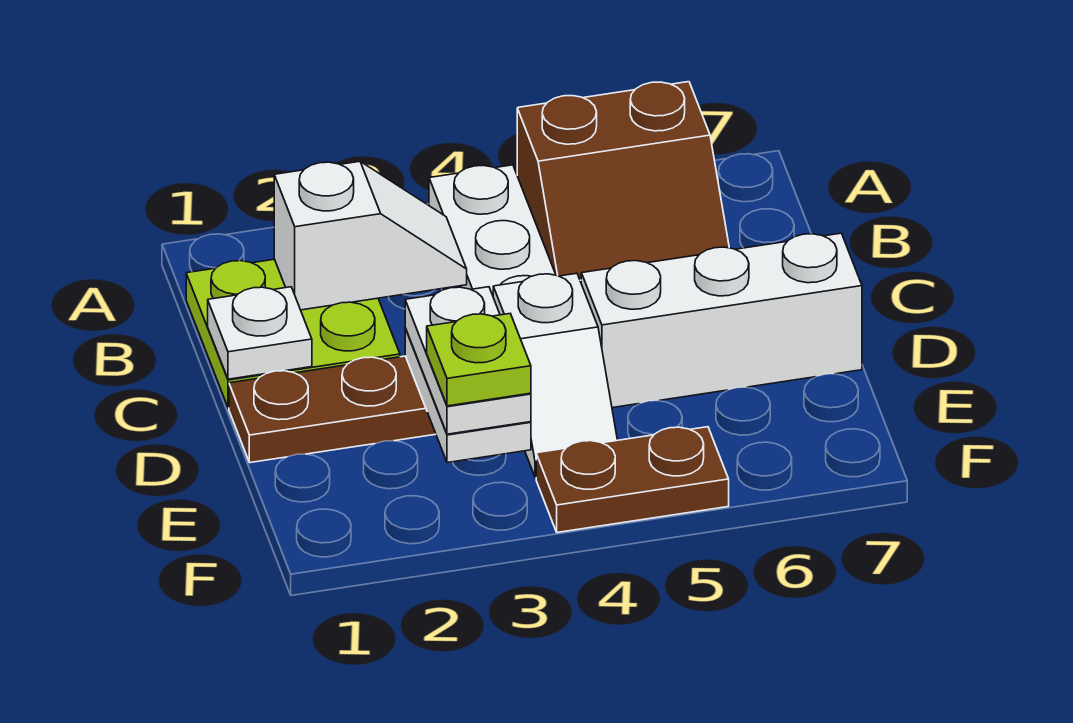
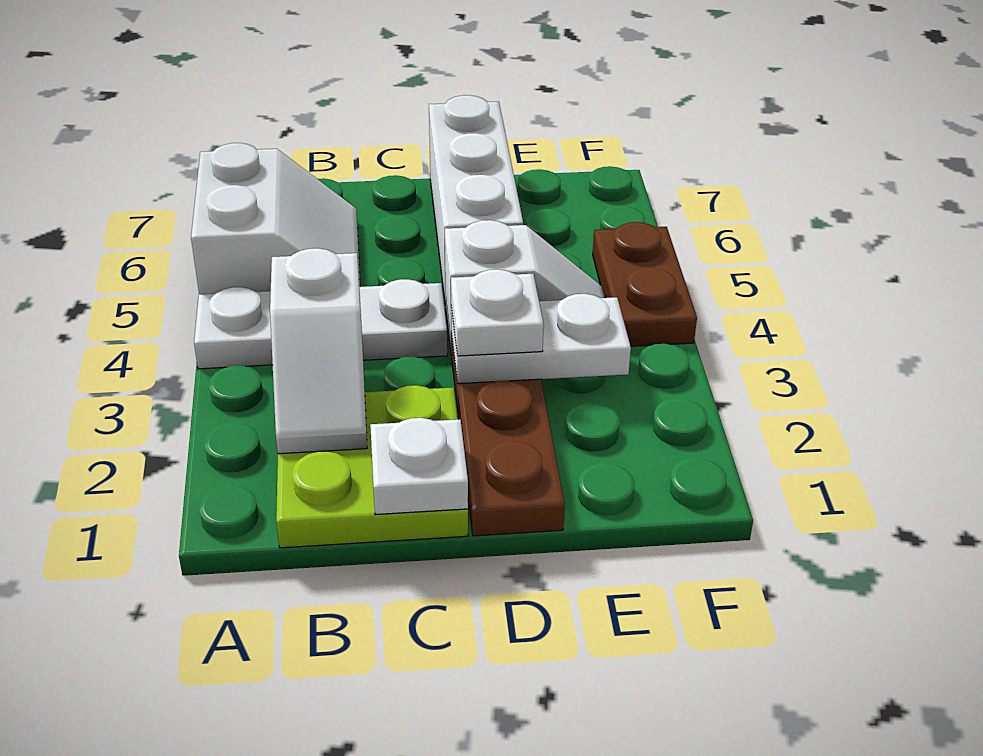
brown slope A5:B6 level 1 top A -> white slope A5:B6 level 1 top A
white slope B2:B3 level 2 top 2 -> white slope B2:B3 level 2 top 3
white plate D3:E3 level 3 -> white plate D3 level 3
lime plate E3 level 4 -> none

